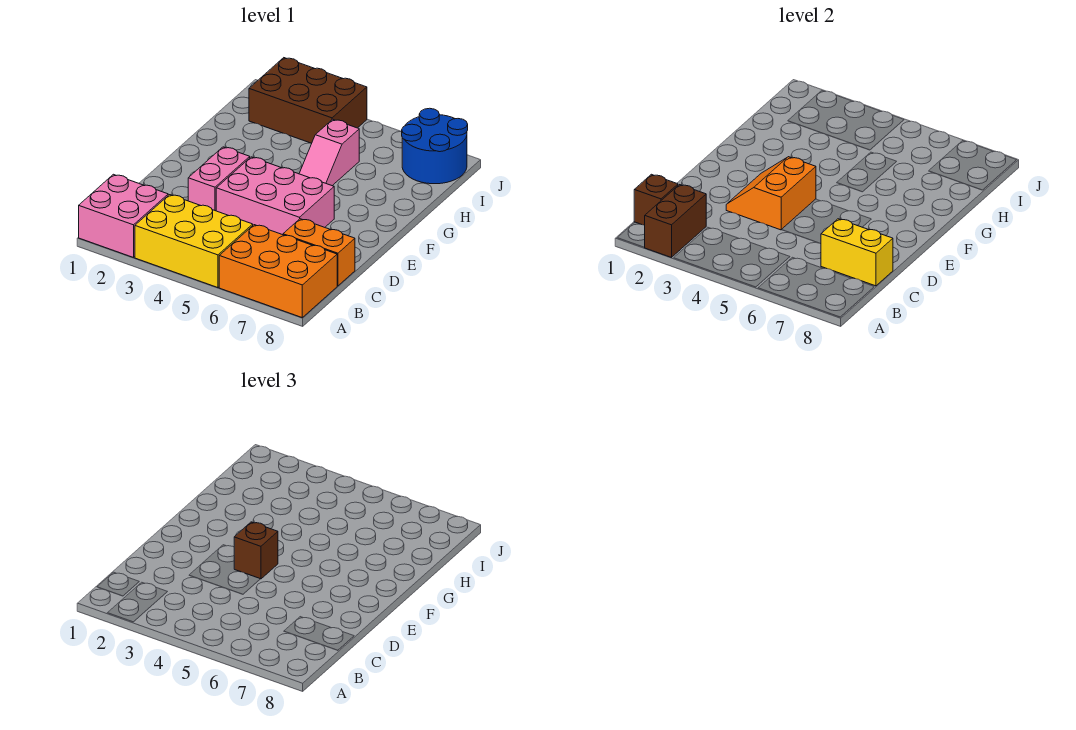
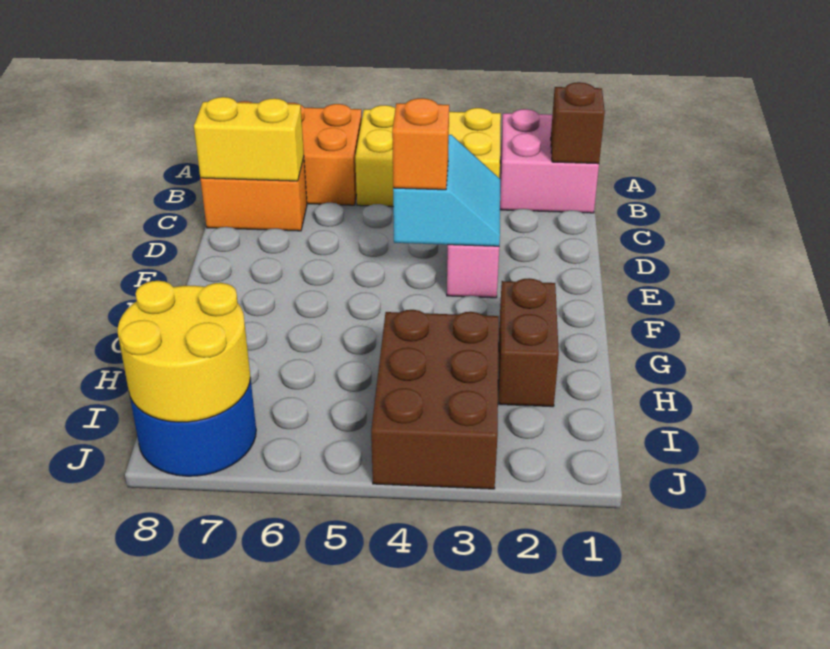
brown brick A2:B2 level 2 -> brown brick G2:H2 level 1
orange slope D3:E4 level 2 top 4 -> cyan slope D3:E4 level 2 top 4
pink brick D4:E6 level 1 -> none
brown brick E4 level 3 -> orange brick E4 level 3
pink slope G5:H5 level 1 top H -> none
brown brick I2:J4 level 1 -> brown brick H3:J4 level 1
none -> yellow round brick I7:J8 level 2

